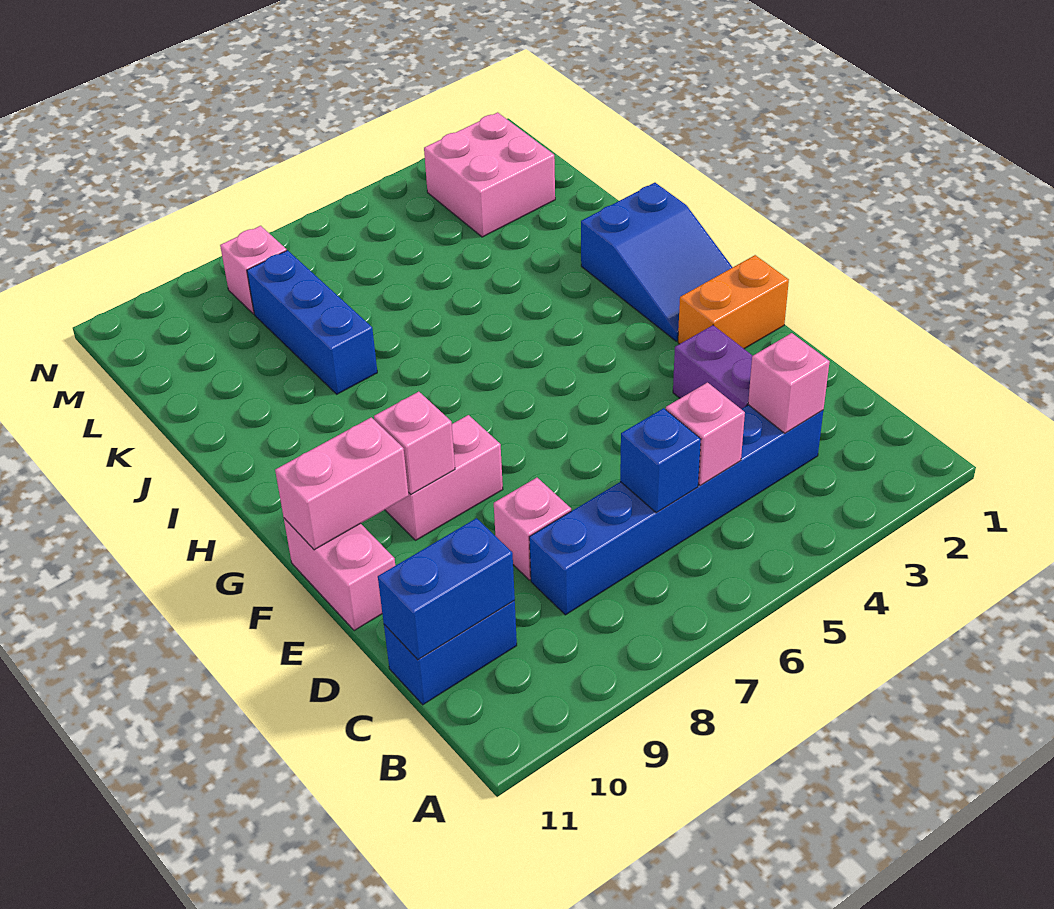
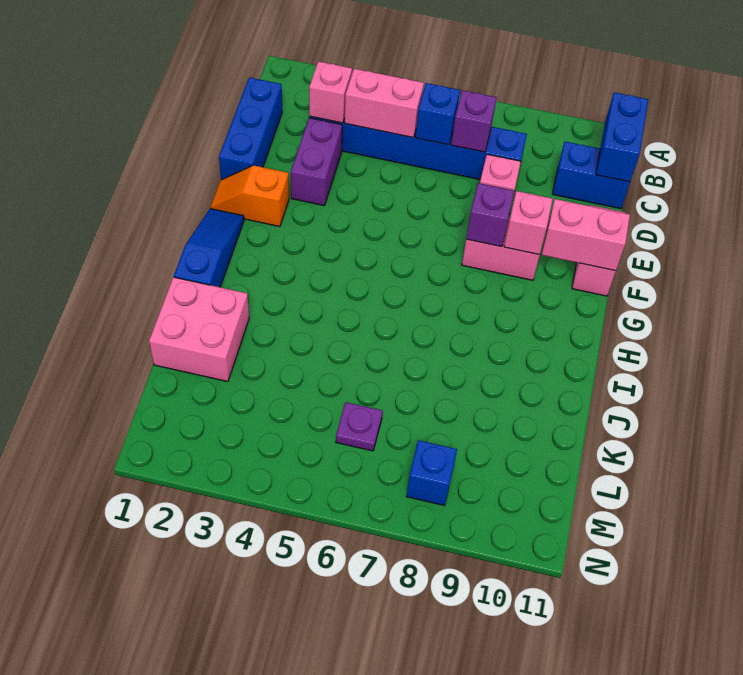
pink brick C5 level 2 -> pink brick C4:C5 level 2
none -> purple brick C7 level 2
blue brick C10:C11 level 2 -> blue brick B11:C11 level 2
orange brick F1:F2 level 1 -> orange slope F1:F2 level 1 top 2
none -> purple brick F8 level 2
blue slope G1:I2 level 1 top I -> blue slope G1:I1 level 1 top I
blue brick J8:L8 level 1 -> blue brick C1:E1 level 1
pink brick L2:M3 level 1 -> pink brick J1:K2 level 1
none -> purple plate L6 level 1
pink brick M8 level 1 -> blue brick M8 level 1

